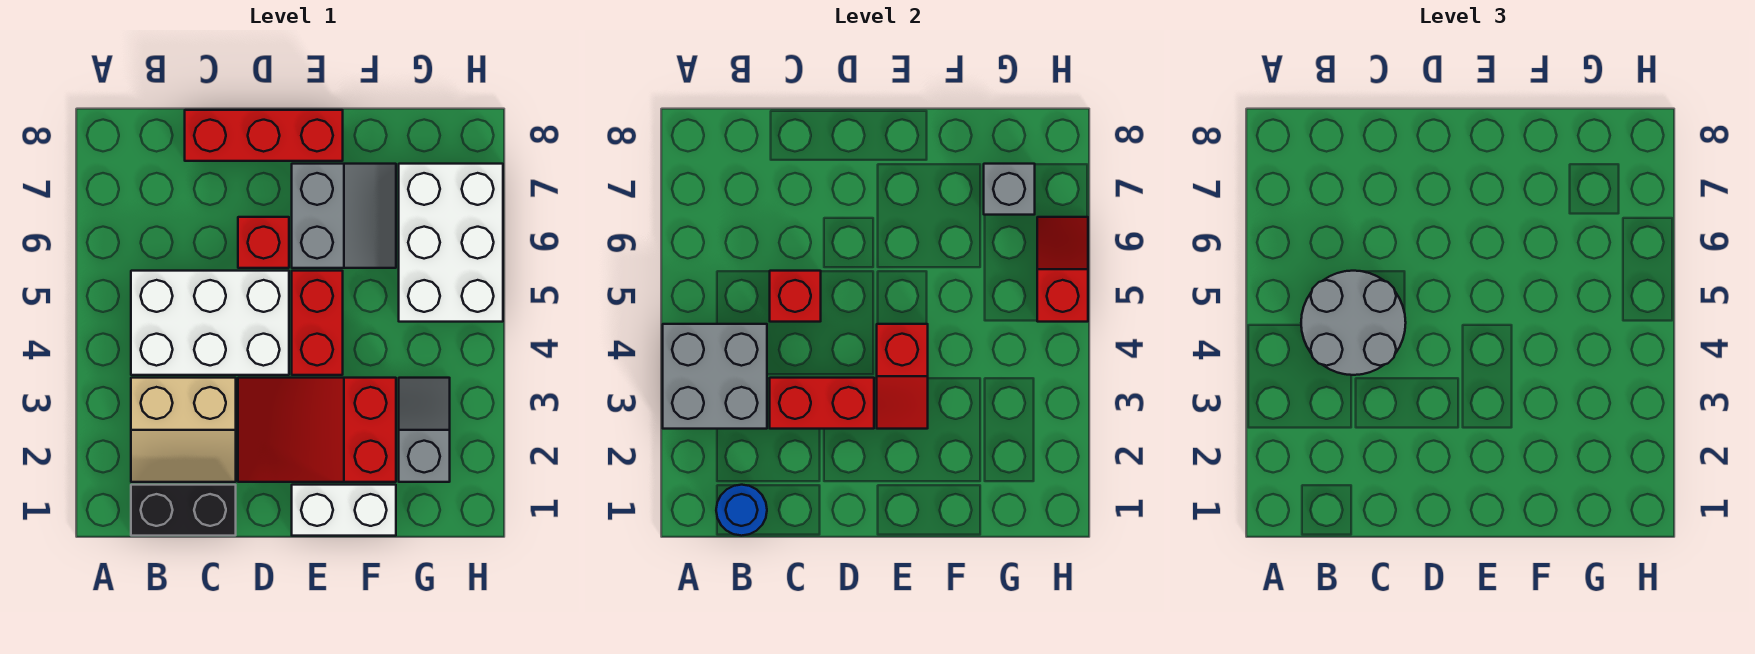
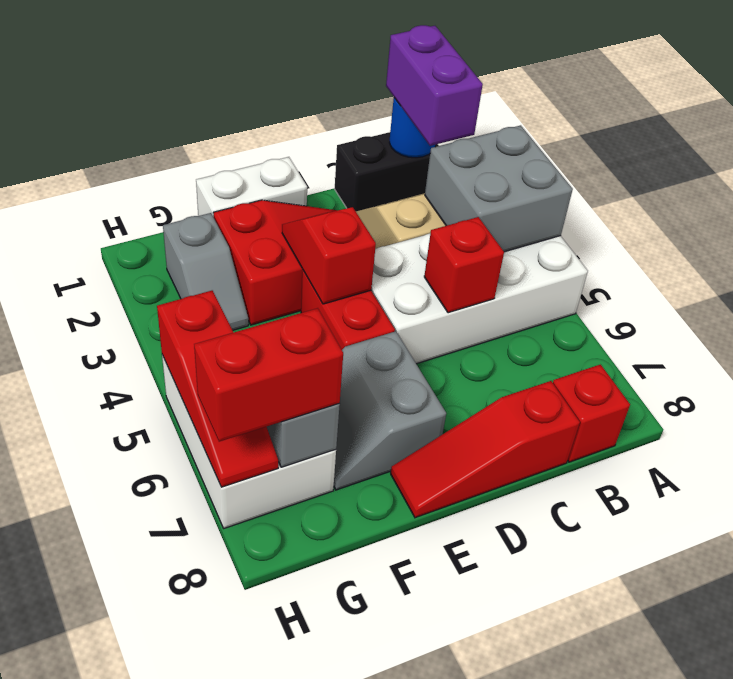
none -> purple brick B1:B2 level 3
white brick B4:D5 level 1 -> white brick A4:D5 level 1
grey round brick B4:C5 level 3 -> none
red brick C3:D3 level 2 -> red brick G7:H7 level 3
red brick C8:E8 level 1 -> red slope C8:E8 level 1 top C
red brick D6 level 1 -> red brick B8 level 1
red slope H5:H6 level 2 top 5 -> red slope H5:H7 level 2 top 5

